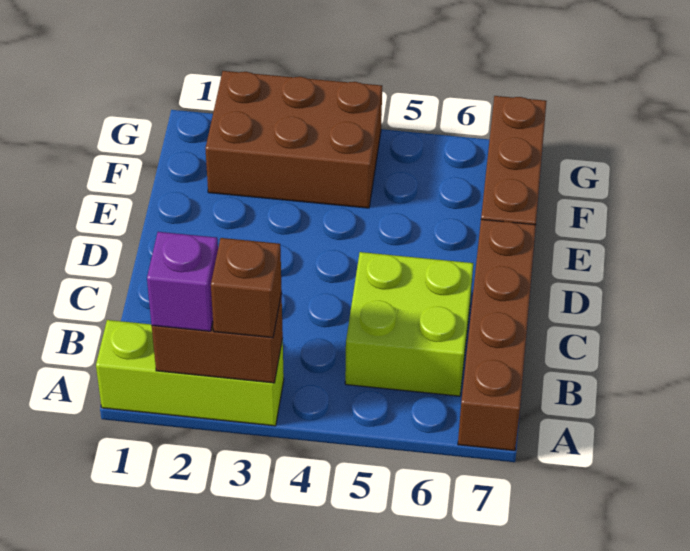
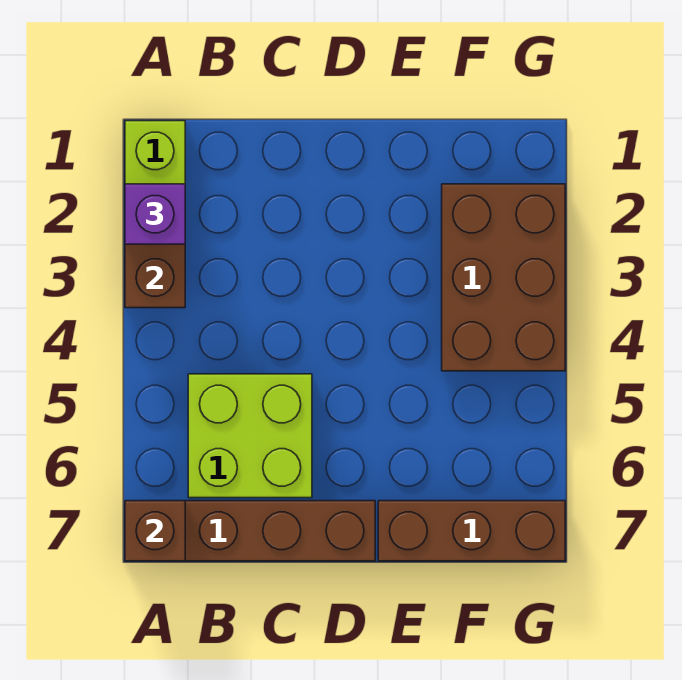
brown brick A3 level 3 -> brown brick A7 level 2

